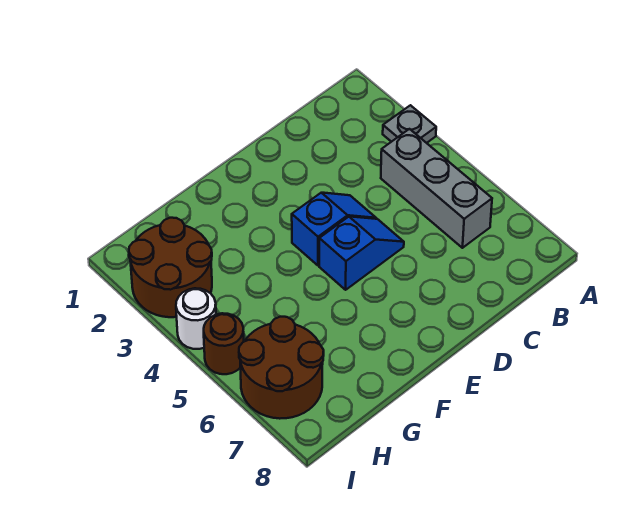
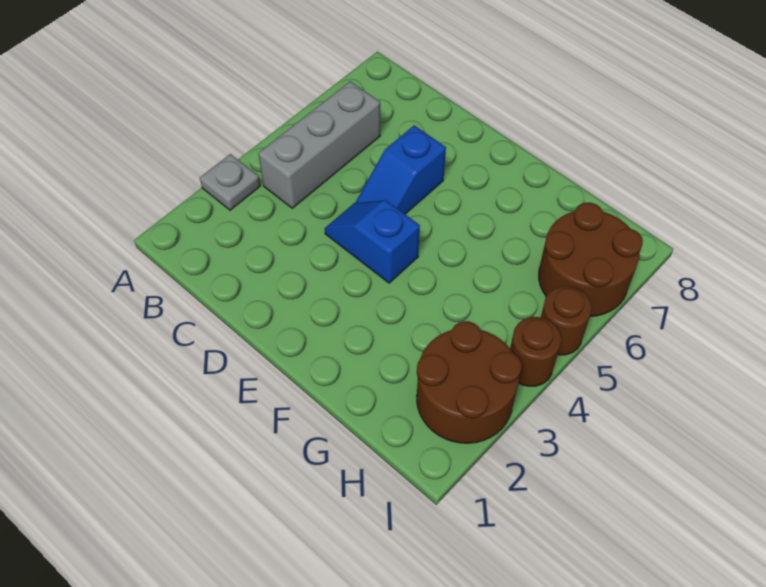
blue slope D5:E5 level 1 top E -> blue slope D5:D6 level 1 top 6
white round brick I4 level 1 -> brown round brick I4 level 1

